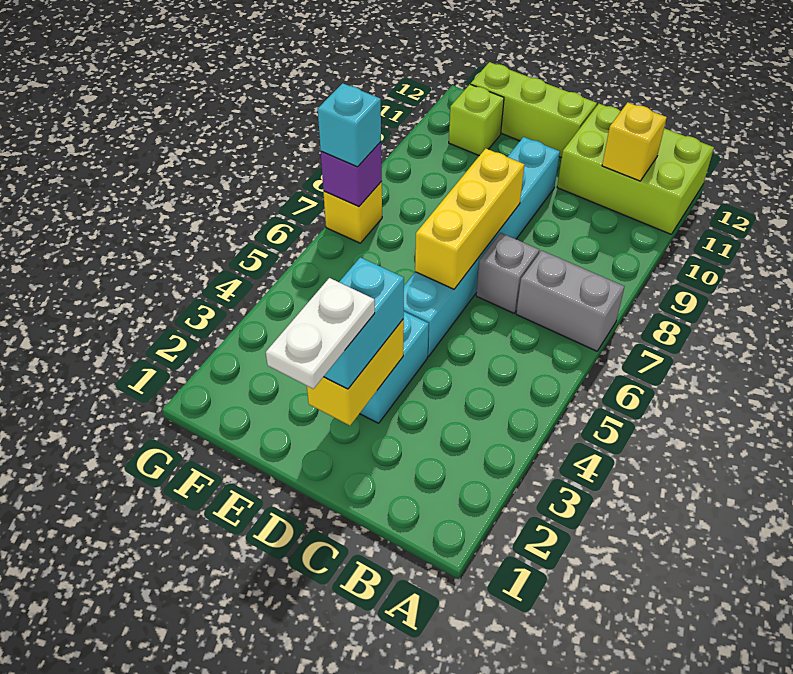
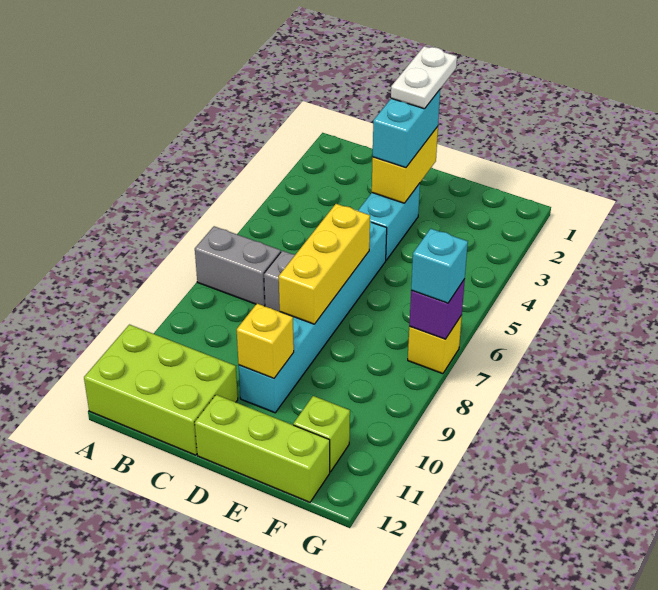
yellow brick B11 level 2 -> yellow brick D10 level 2

